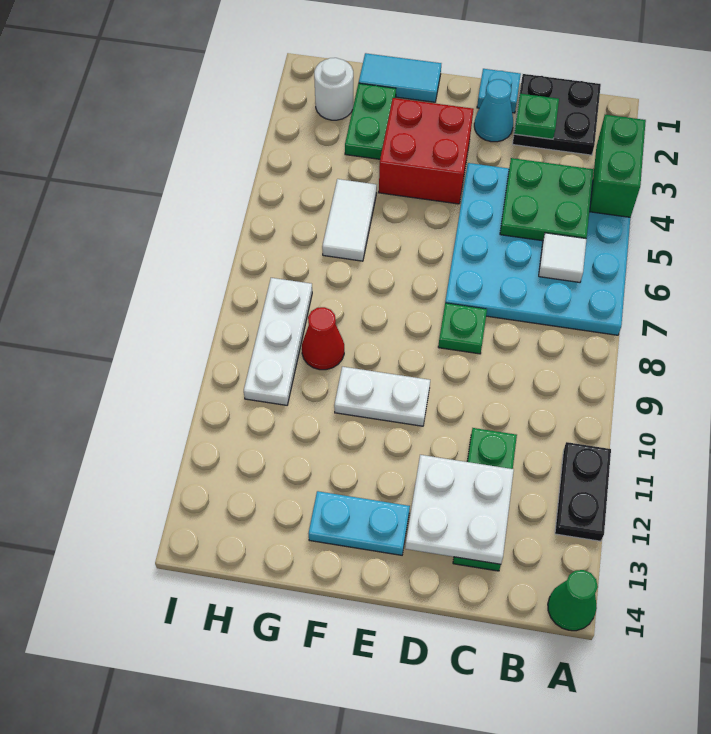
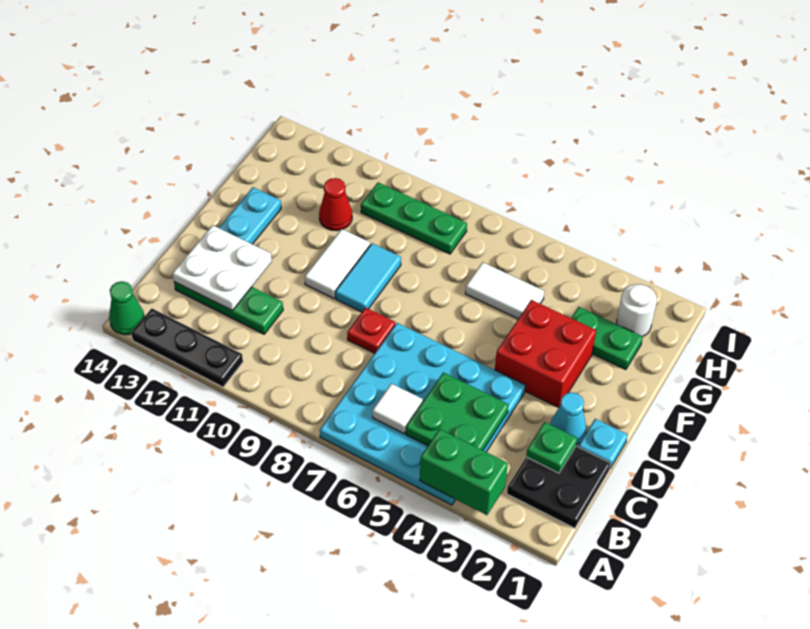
black plate A11:A12 level 1 -> black plate A11:A13 level 1
green plate D8 level 1 -> red plate D8 level 1
white plate E10:F10 level 1 -> white tile E10:F10 level 1
cyan tile F1:G1 level 1 -> cyan tile E9:F9 level 1
red cone G9 level 1 -> red cone G11 level 1
white plate H8:H10 level 1 -> green plate H8:H10 level 1

